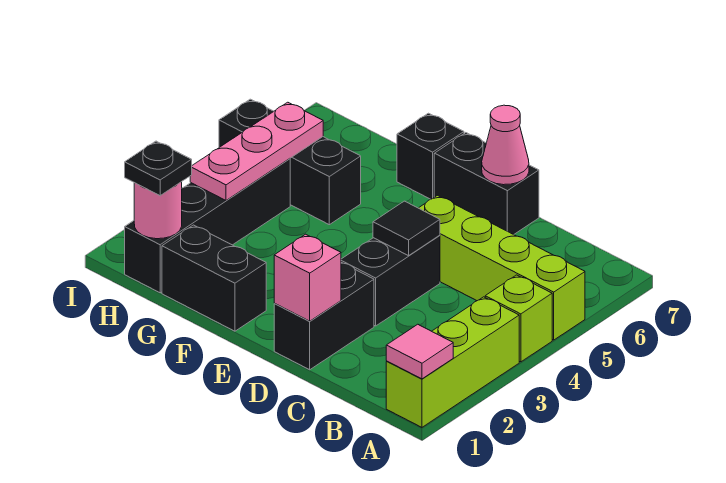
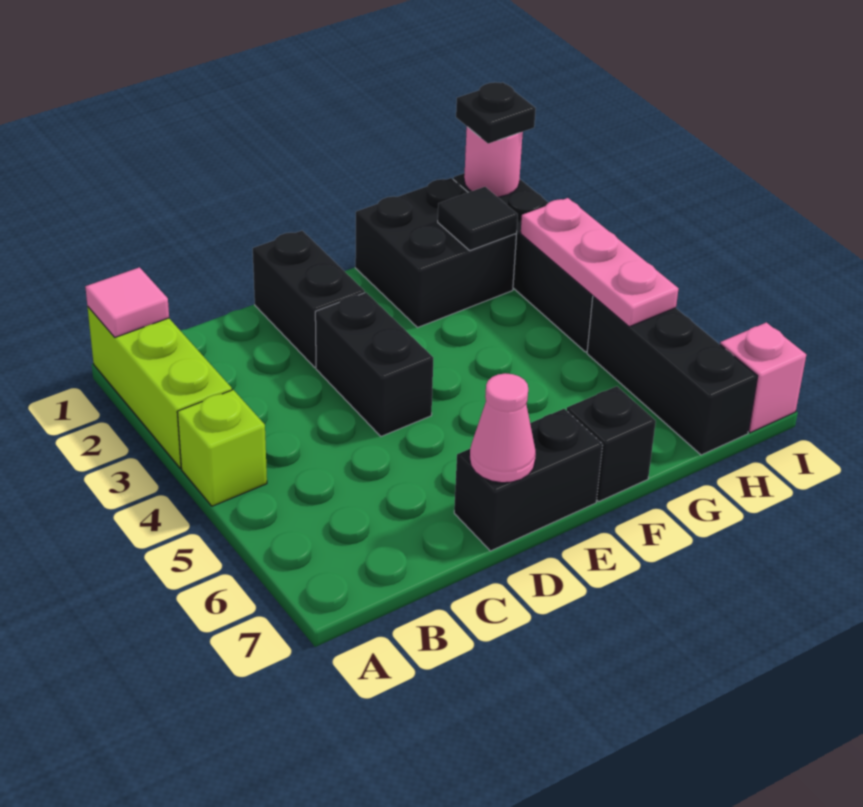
lime brick A5:D5 level 1 -> none
pink brick D1 level 2 -> pink brick I7 level 1
black tile D4 level 2 -> black tile G2 level 2
black brick F1:G1 level 1 -> black brick F1:G2 level 1
black brick G5:I5 level 1 -> black brick H5:H7 level 1

